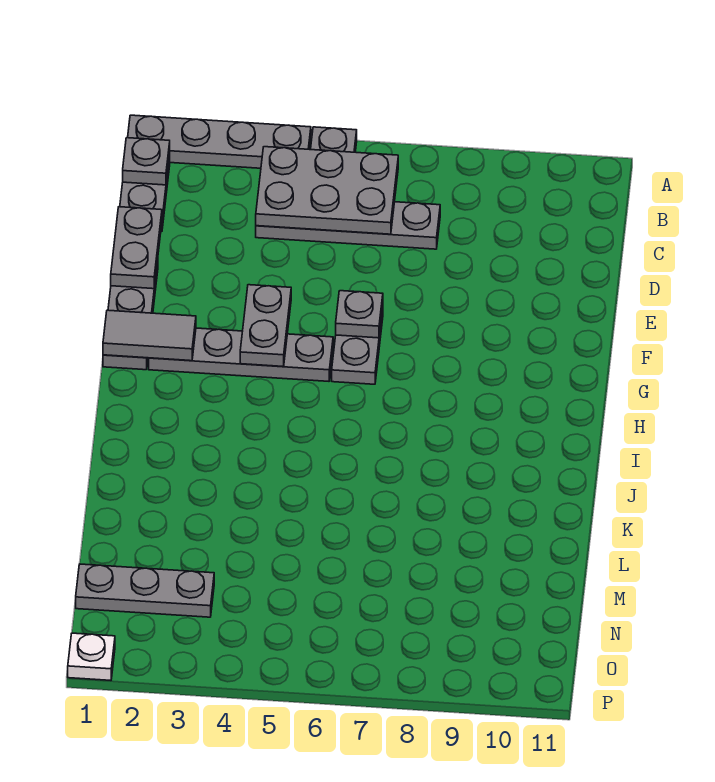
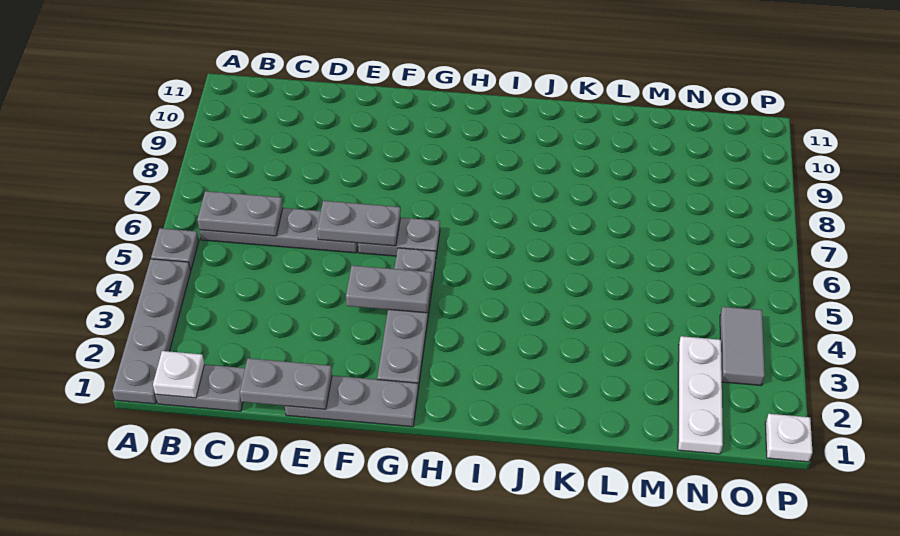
grey plate B1 level 2 -> white plate B1 level 2
grey plate B4:C6 level 2 -> grey plate B6:C6 level 2
grey plate C4:C7 level 1 -> grey plate B6:E6 level 1
grey plate F6 level 2 -> grey plate E6:F6 level 2
grey tile G1:G2 level 2 -> grey tile O3:O4 level 1
grey plate N1:N3 level 1 -> white plate N1:N3 level 1

